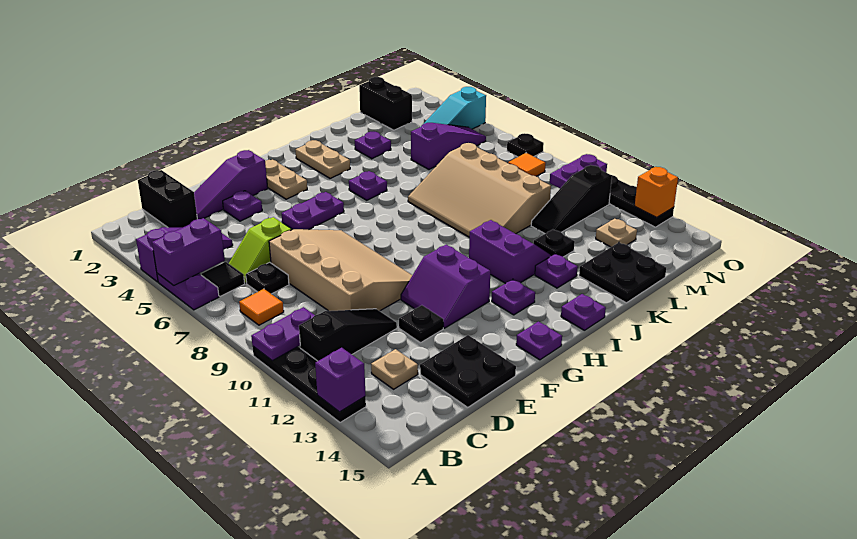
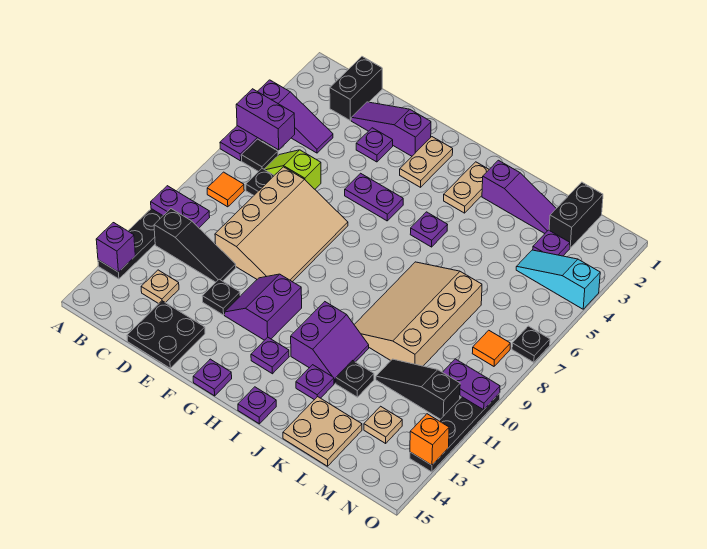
purple plate K3 level 1 -> purple plate M3 level 1
black plate K14:L15 level 1 -> tan plate K14:L15 level 1
purple slope L5:N5 level 1 top L -> purple slope J2:L2 level 1 top J

